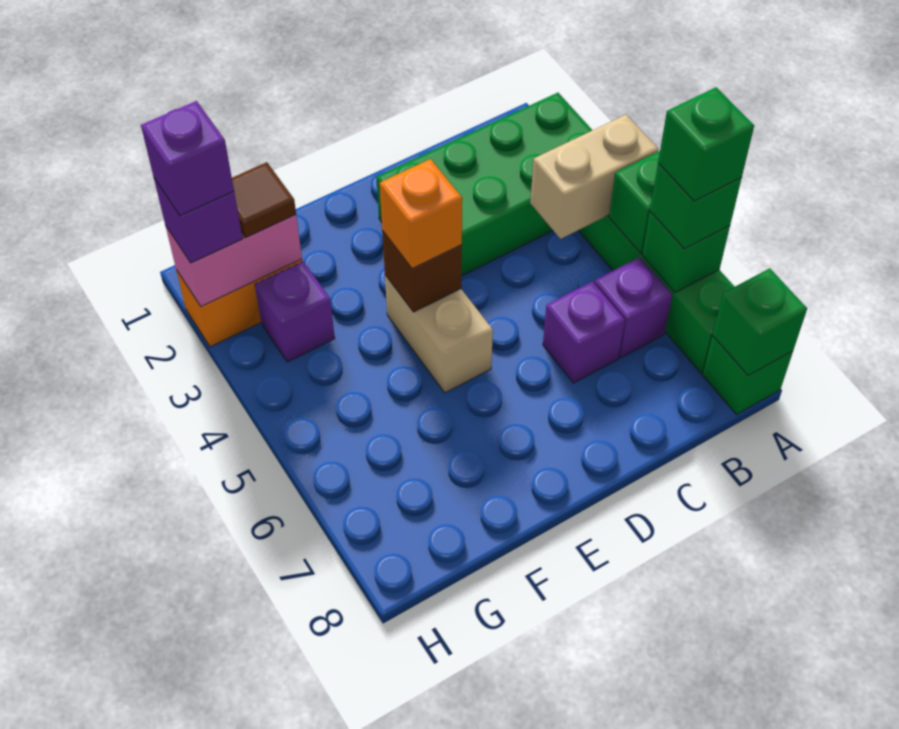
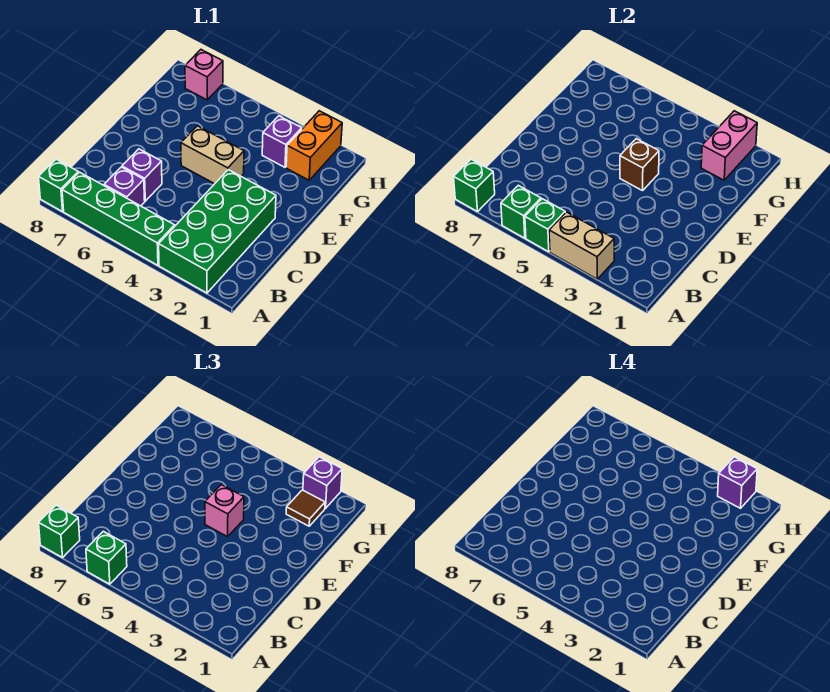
tan brick A4:B4 level 2 -> tan brick A3:A4 level 2
green brick A6 level 4 -> green brick A8 level 3
orange brick E4 level 3 -> pink brick E4 level 3
none -> pink brick H7 level 1

